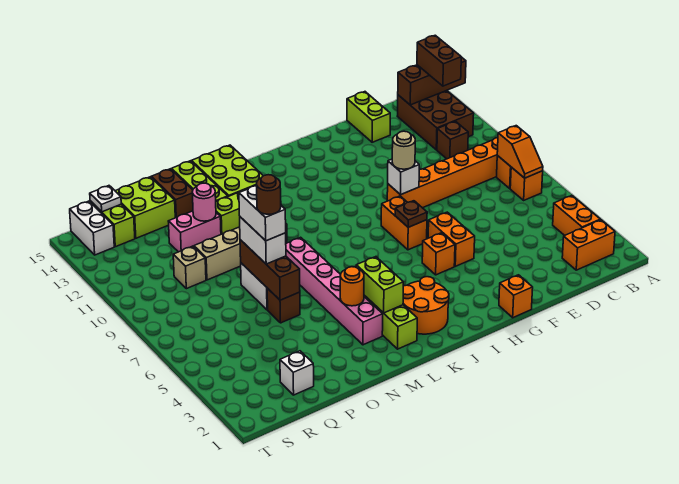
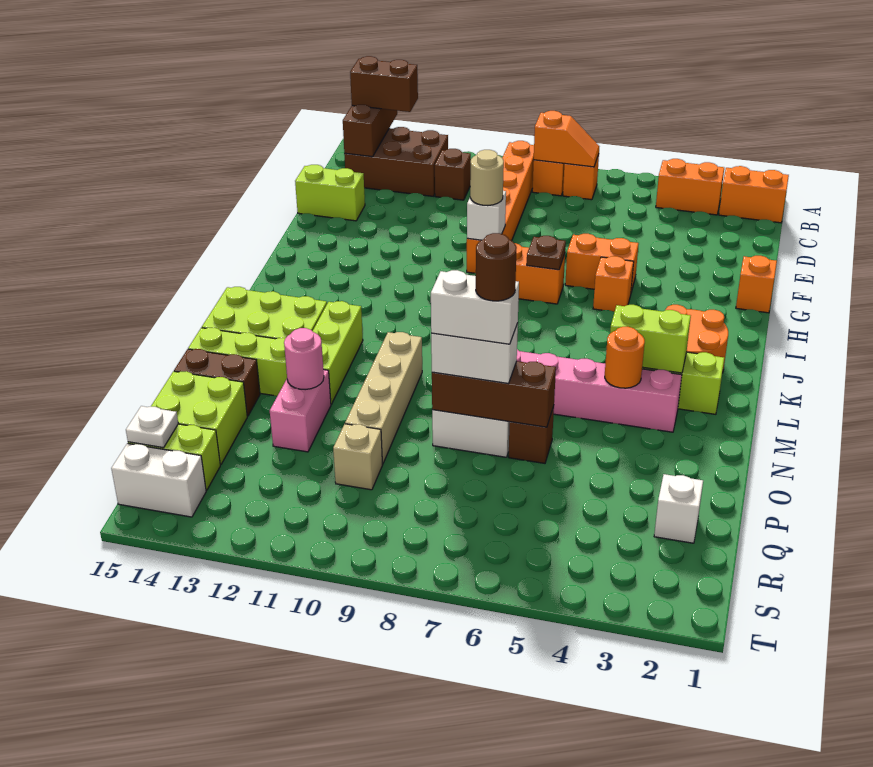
orange brick B2:C2 level 1 -> orange brick B1:B2 level 1

